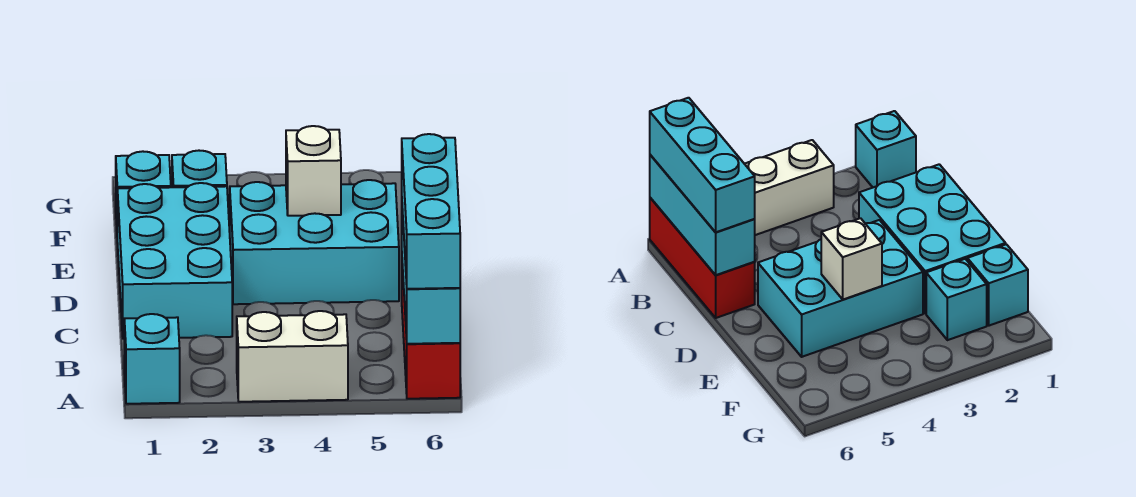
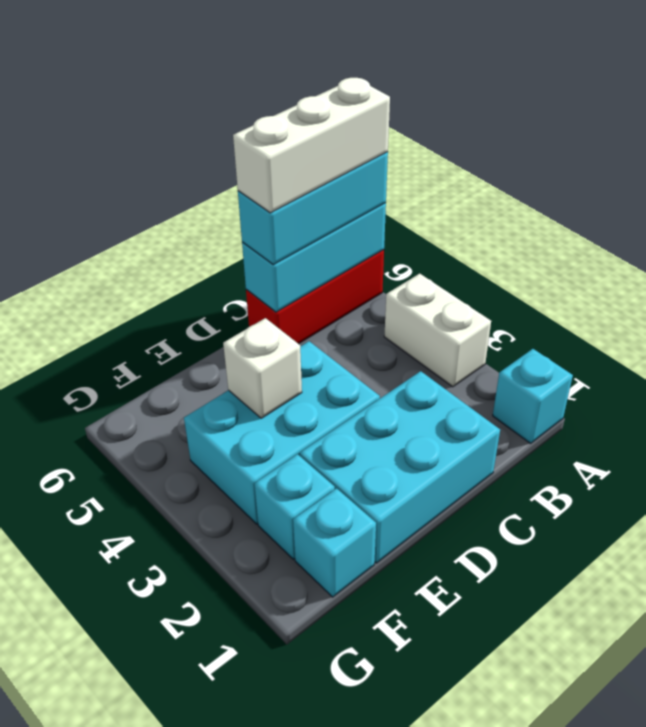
none -> white brick A6:C6 level 4
cyan brick D3:E5 level 1 -> cyan brick D3:F4 level 1

